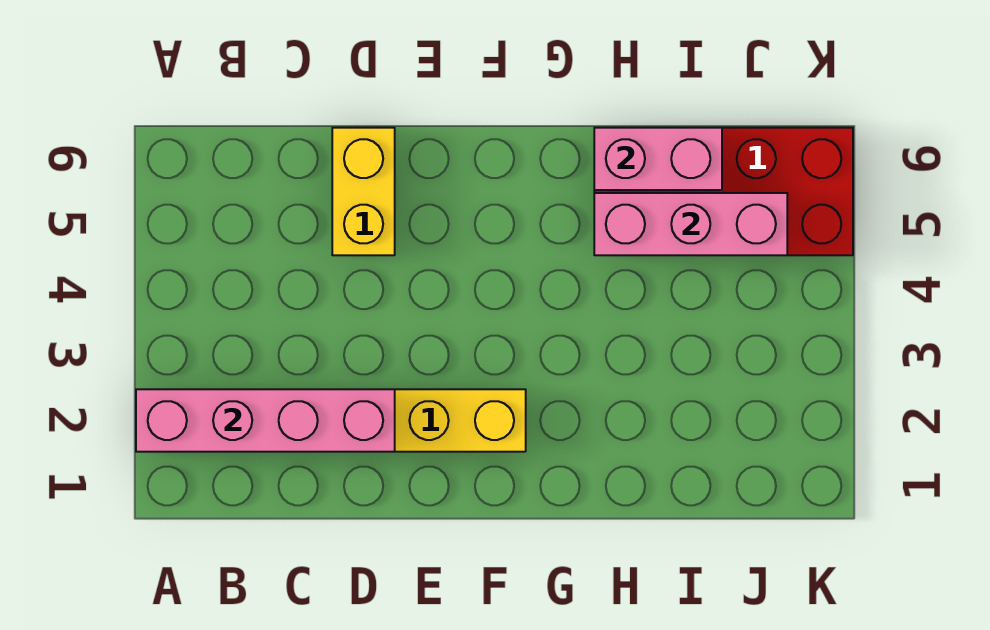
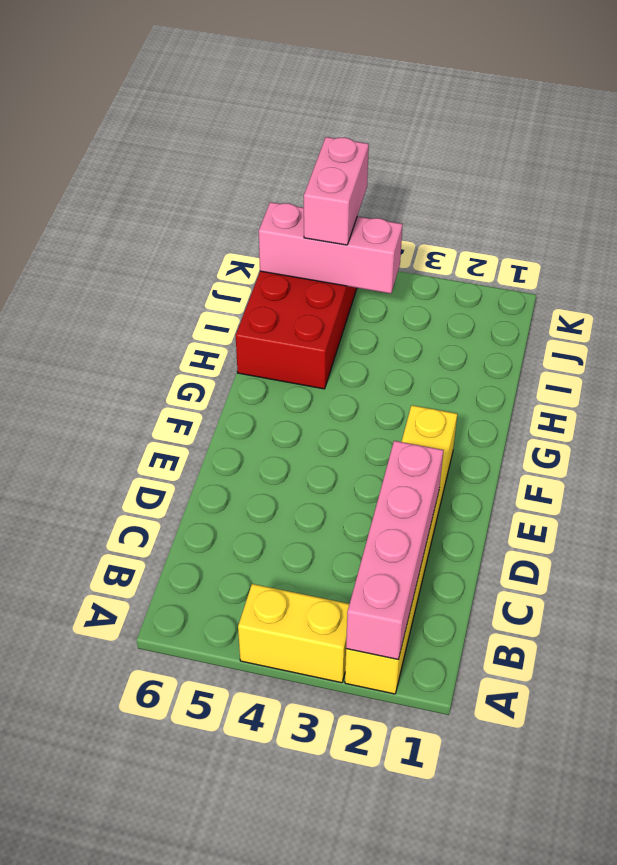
yellow brick D5:D6 level 1 -> yellow brick A3:A4 level 1
pink brick H5:J5 level 2 -> pink brick J4:J6 level 2
pink brick H6:I6 level 2 -> pink brick J5:K5 level 3

